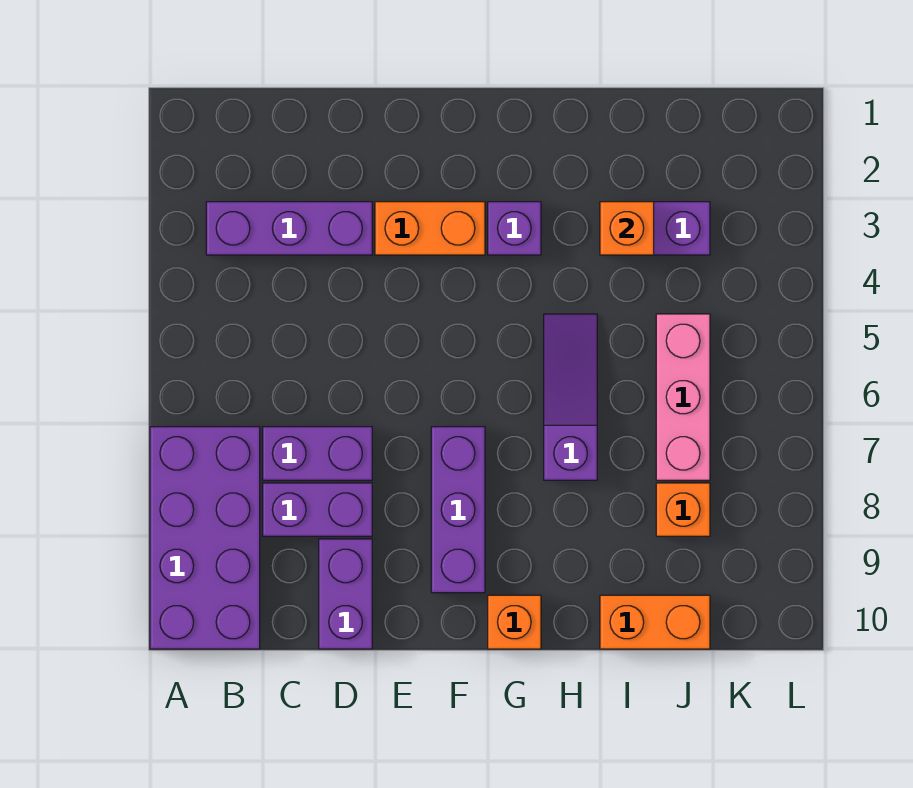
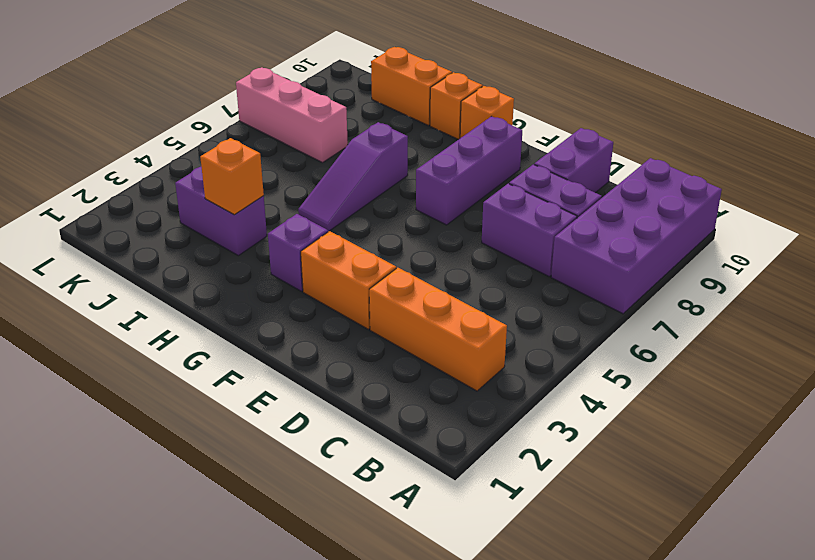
purple brick B3:D3 level 1 -> orange brick B3:D3 level 1
pink brick J5:J7 level 1 -> pink brick J7:L7 level 1
orange brick J8 level 1 -> orange brick H10 level 1

